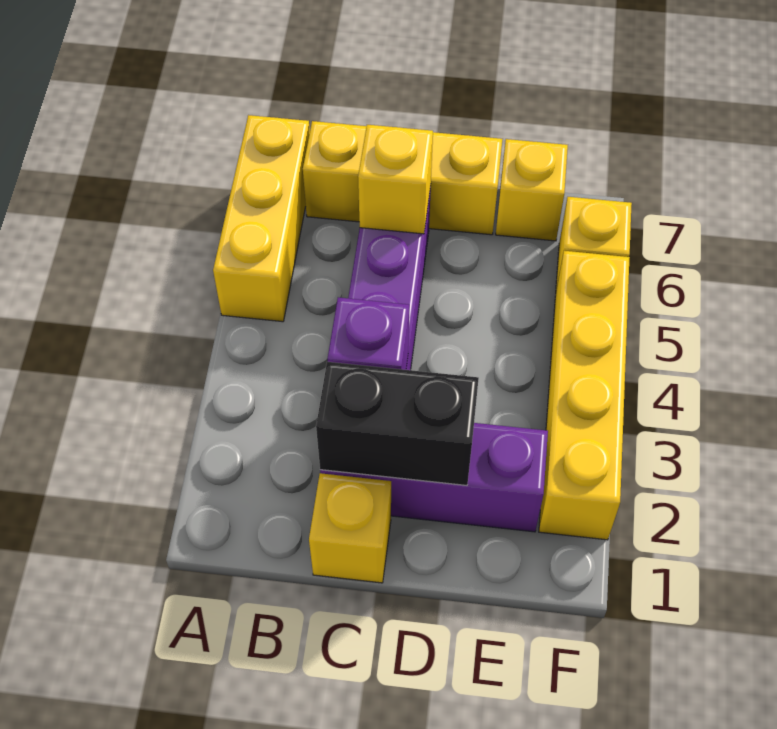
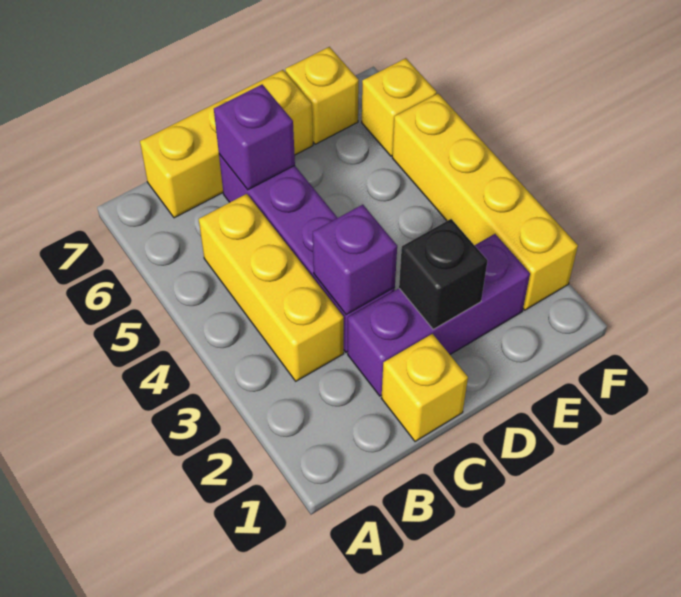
yellow brick A5:A7 level 1 -> yellow brick B3:B5 level 1
black brick C2:D2 level 2 -> black brick D2 level 2
yellow brick C6 level 2 -> purple brick C6 level 2

